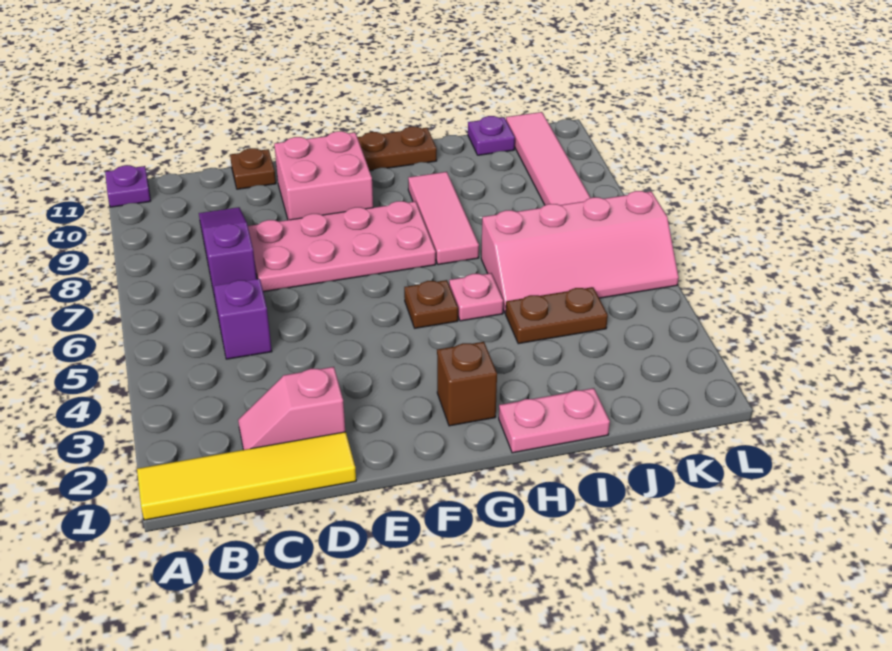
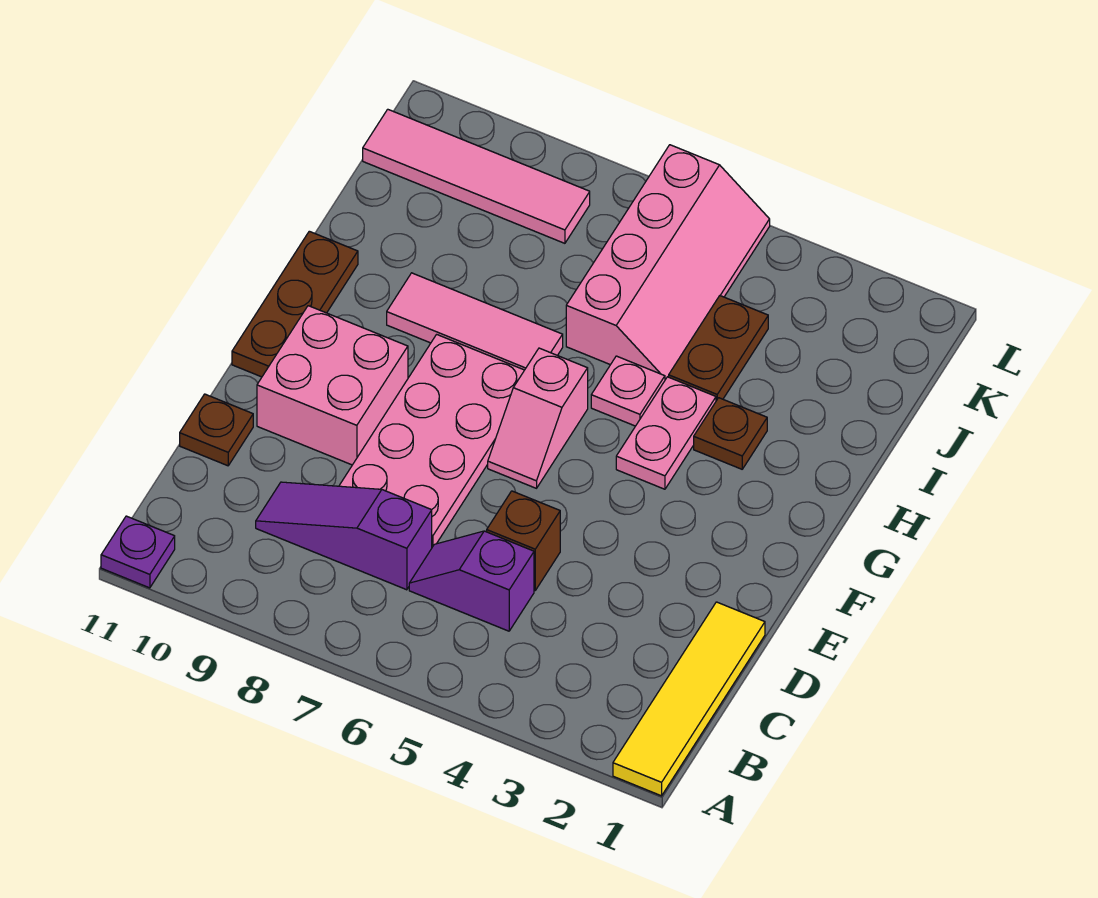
pink slope C2:D2 level 1 top D -> pink slope F6:G6 level 1 top G
brown brick G2 level 1 -> brown brick D5 level 1
brown plate G5 level 1 -> brown plate H3 level 1
pink plate H1:I1 level 1 -> pink plate G4:H4 level 1
purple plate J11 level 1 -> none

